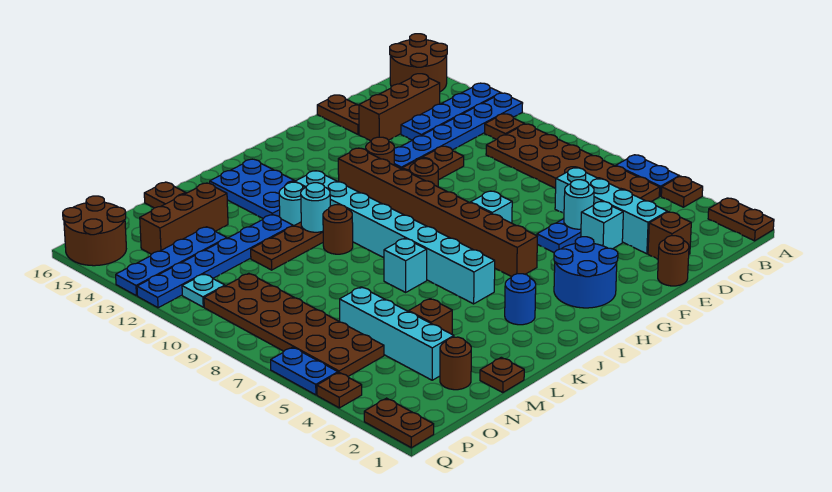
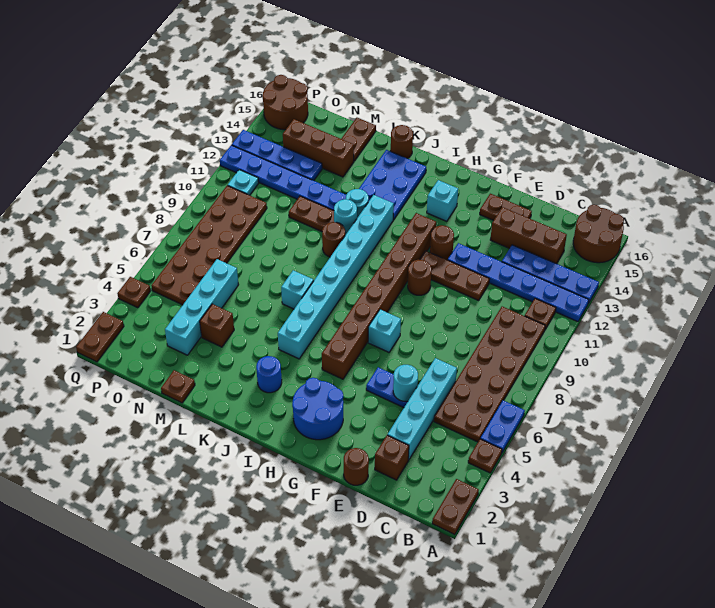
cyan brick E4 level 1 -> cyan brick H14 level 1
brown plate E15:E16 level 1 -> brown plate E15:F15 level 1
brown round brick N2 level 1 -> brown round brick K16 level 1
blue plate Q5:Q6 level 1 -> none

